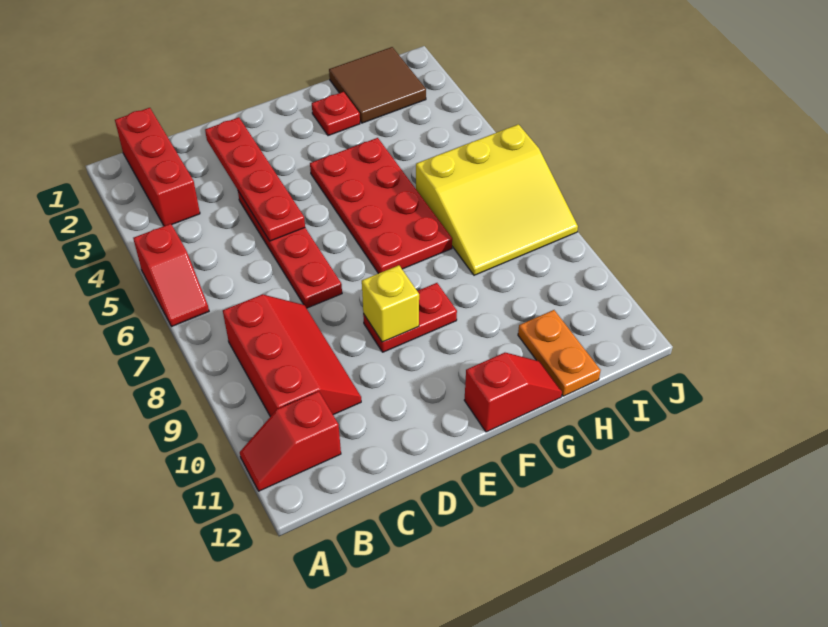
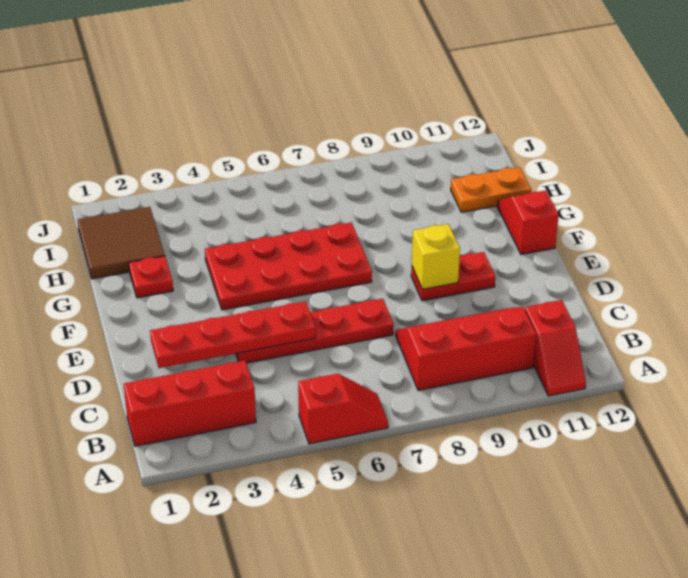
red plate E9:F9 level 1 -> red plate E9:E10 level 1
yellow slope H6:J8 level 1 top 6 -> none

